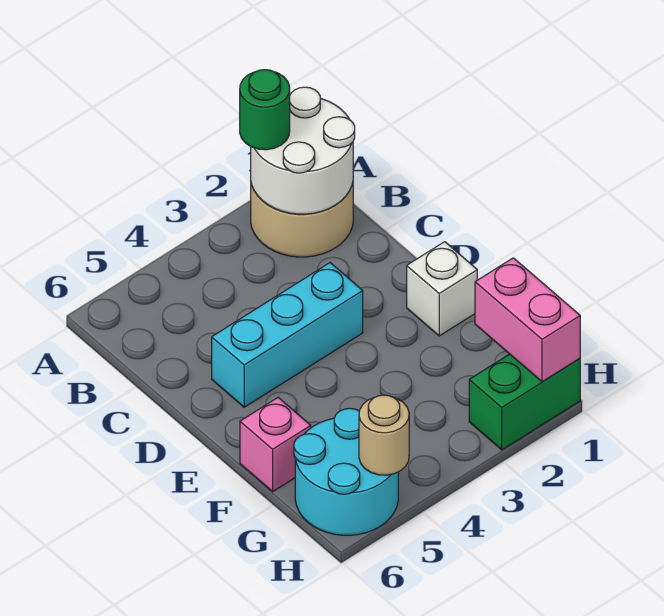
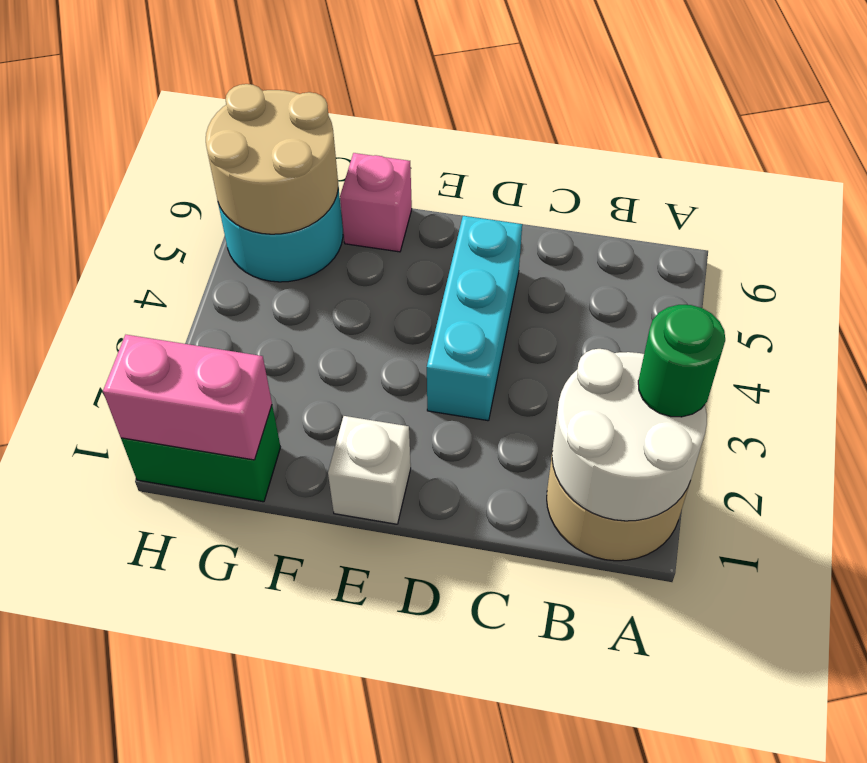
green brick H1:H2 level 1 -> green brick G1:H1 level 1
tan round brick H5 level 2 -> tan round brick G5:H6 level 2

